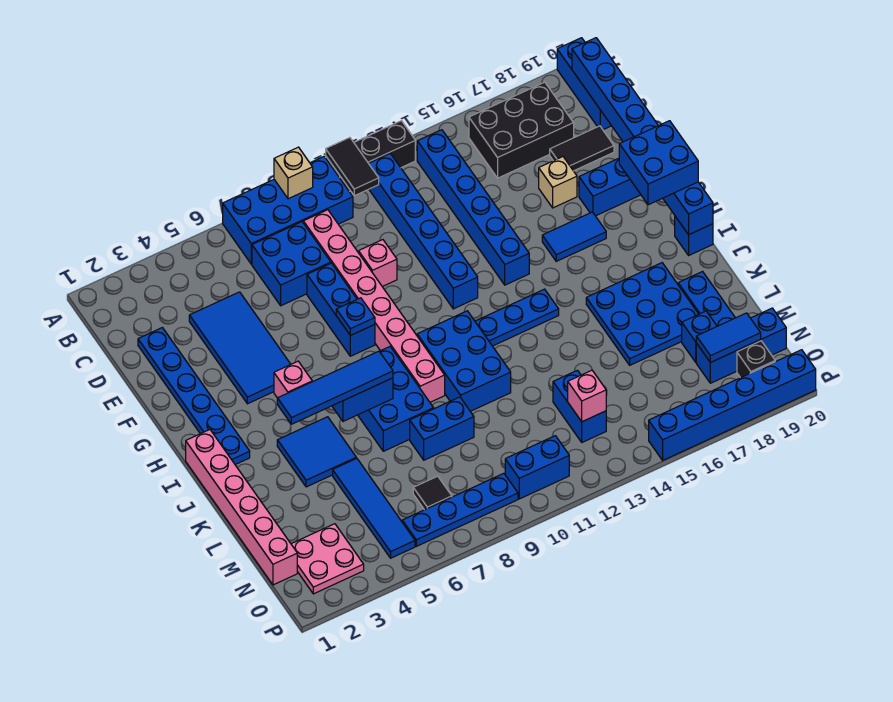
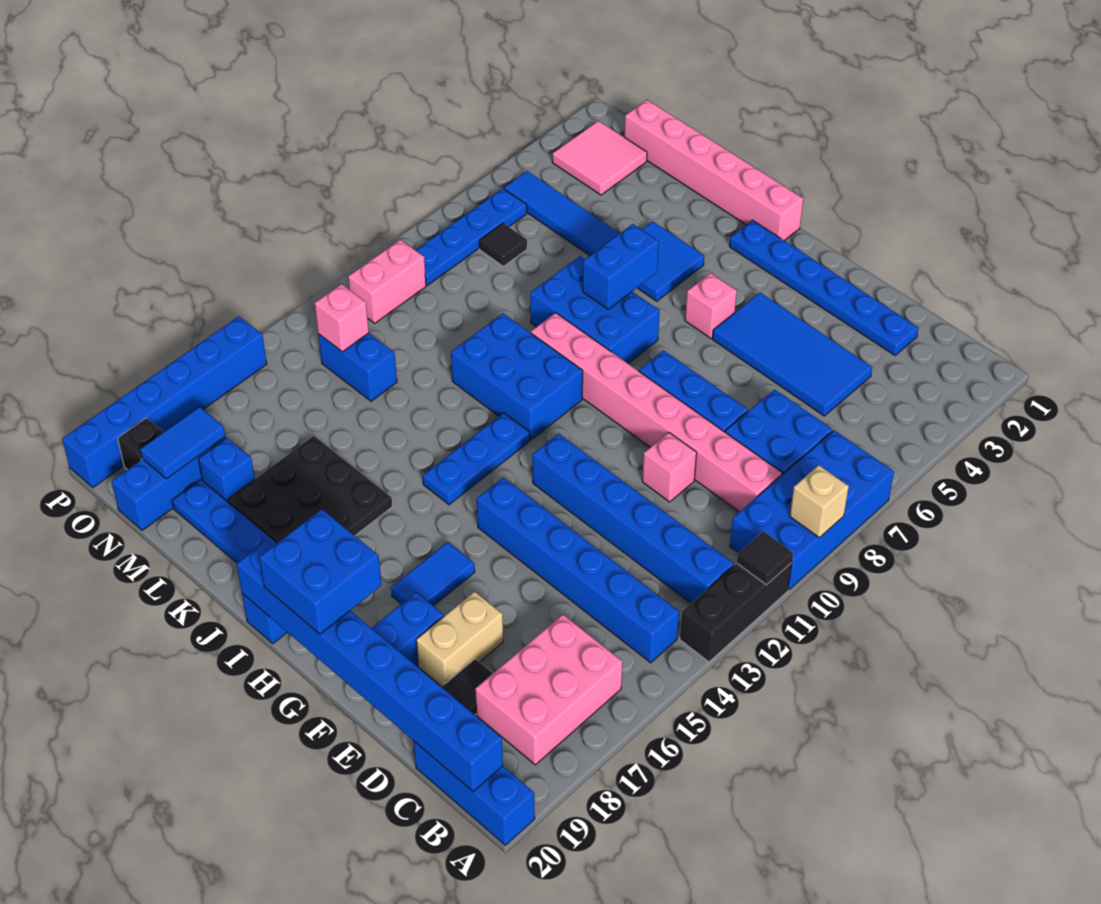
black tile A11:B11 level 2 -> black tile A11 level 2
black brick B16:C18 level 1 -> pink brick B16:C18 level 1
tan brick E17 level 1 -> tan brick E17:E18 level 1
blue plate G8 level 2 -> none
blue tile J4:J7 level 3 -> none
blue plate J16:L18 level 1 -> black plate J16:L18 level 1
blue brick L8:L9 level 1 -> none
pink plate N2:O3 level 1 -> pink tile N2:O3 level 1
blue brick O10:O11 level 1 -> pink brick O10:O11 level 1

